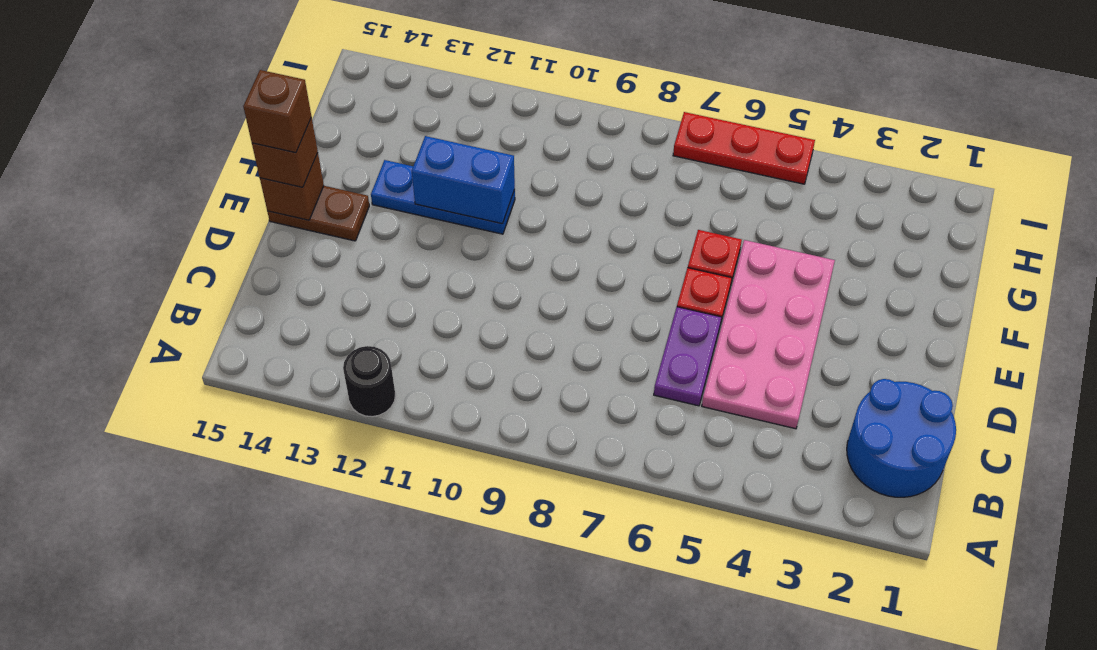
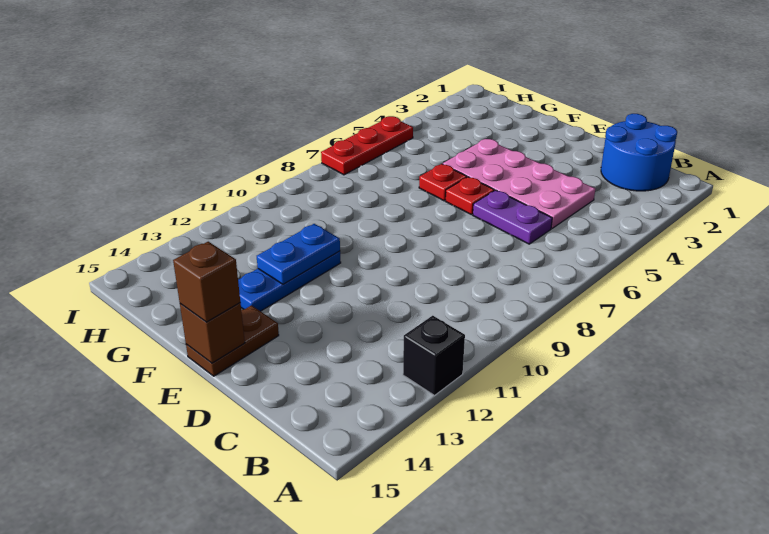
black round brick A12 level 1 -> black brick A12 level 1
brown brick E15 level 4 -> none
blue brick F11:F12 level 2 -> blue plate F11:F12 level 2

